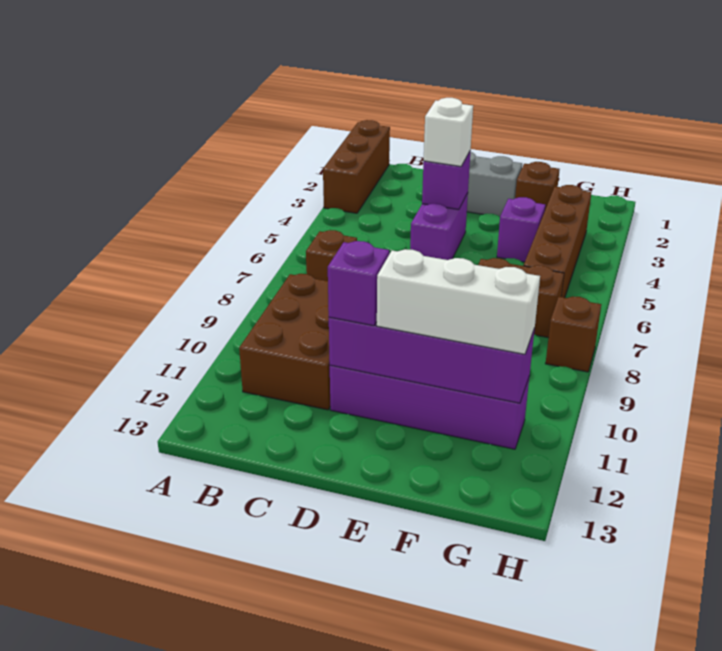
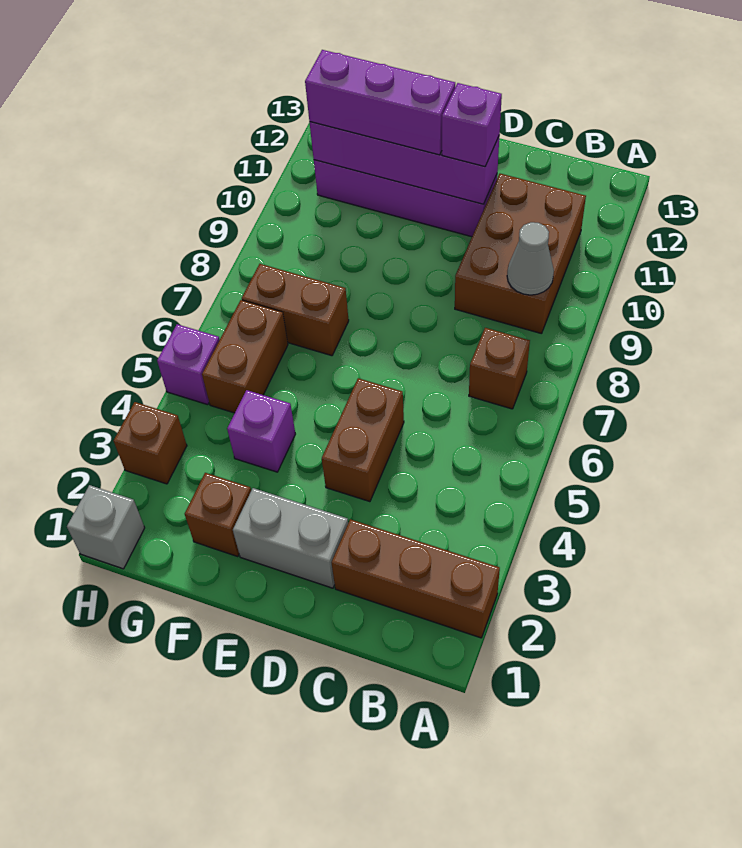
brown brick A1:A3 level 1 -> brown brick A2:C2 level 1
none -> grey cone B9 level 2
purple brick D4:D5 level 1 -> brown brick D4:D5 level 1
purple brick D4 level 2 -> purple brick H5 level 1
white brick D4 level 3 -> none
white brick E11:G11 level 3 -> purple brick E11:G11 level 3
brown brick G3:G6 level 1 -> brown brick G5:G6 level 1
none -> grey brick H1 level 1
brown brick H8 level 1 -> brown brick H3 level 1

